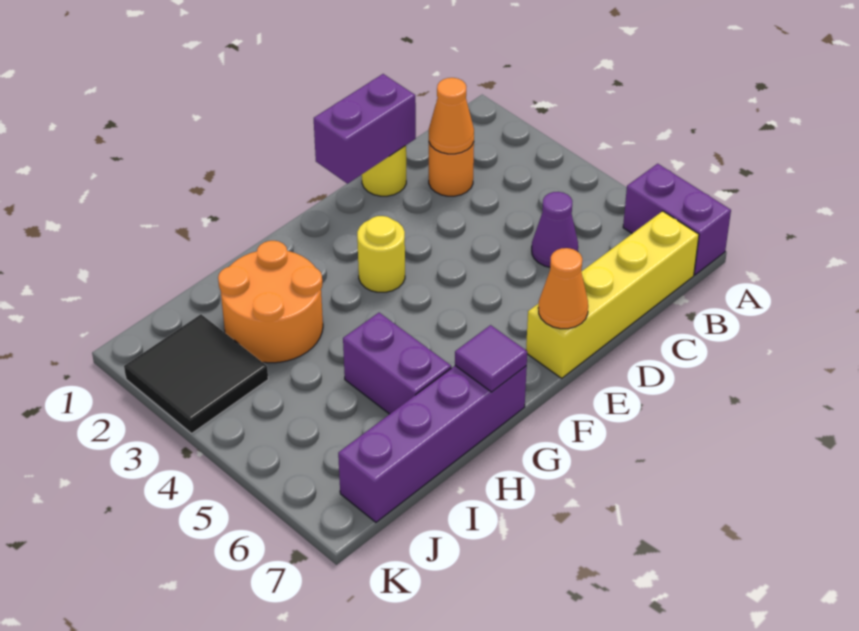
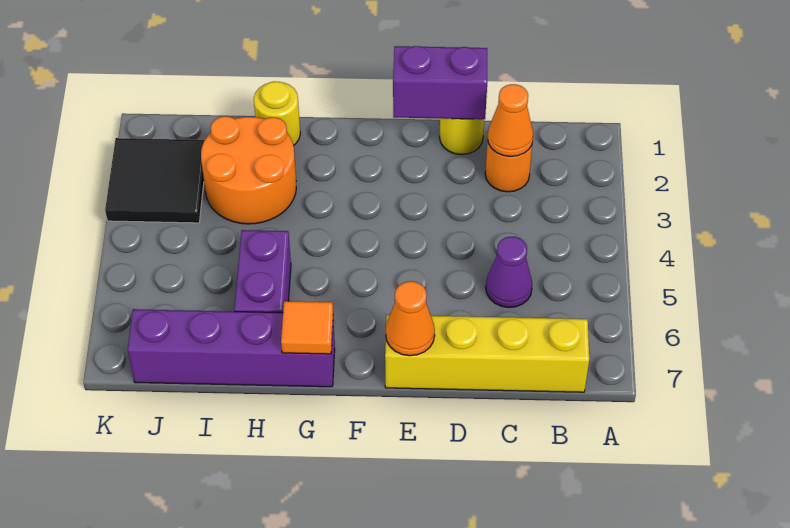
purple brick A6:A7 level 1 -> none
yellow round brick F3 level 1 -> yellow round brick H1 level 1
purple tile G7 level 2 -> orange tile G7 level 2

